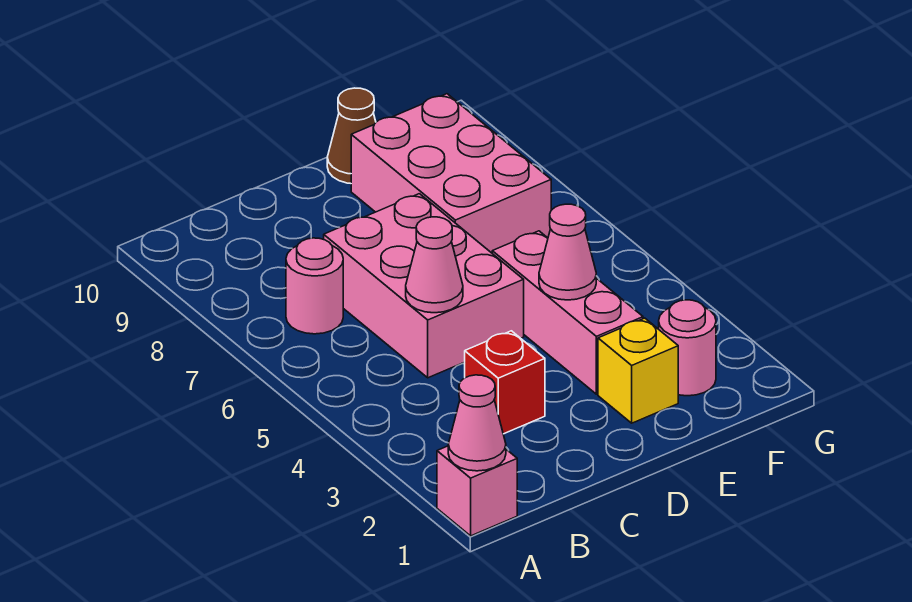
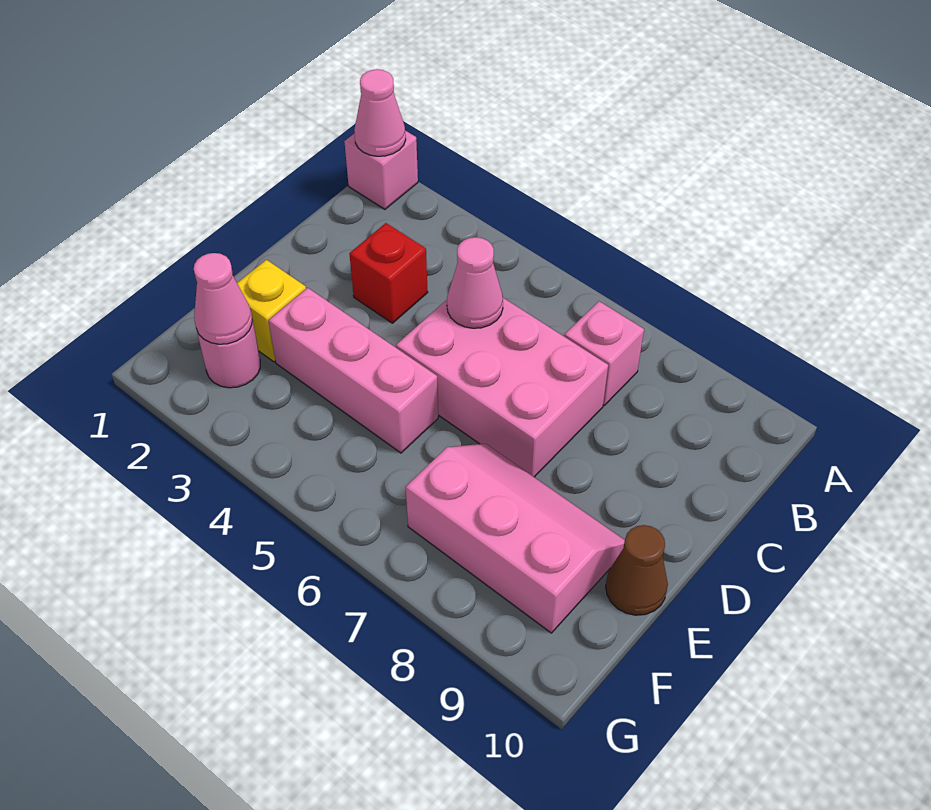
pink round brick B7 level 1 -> pink brick B7 level 1
pink cone E4 level 2 -> pink cone F2 level 2
pink brick E7:F9 level 1 -> pink slope E7:F9 level 1 top F

